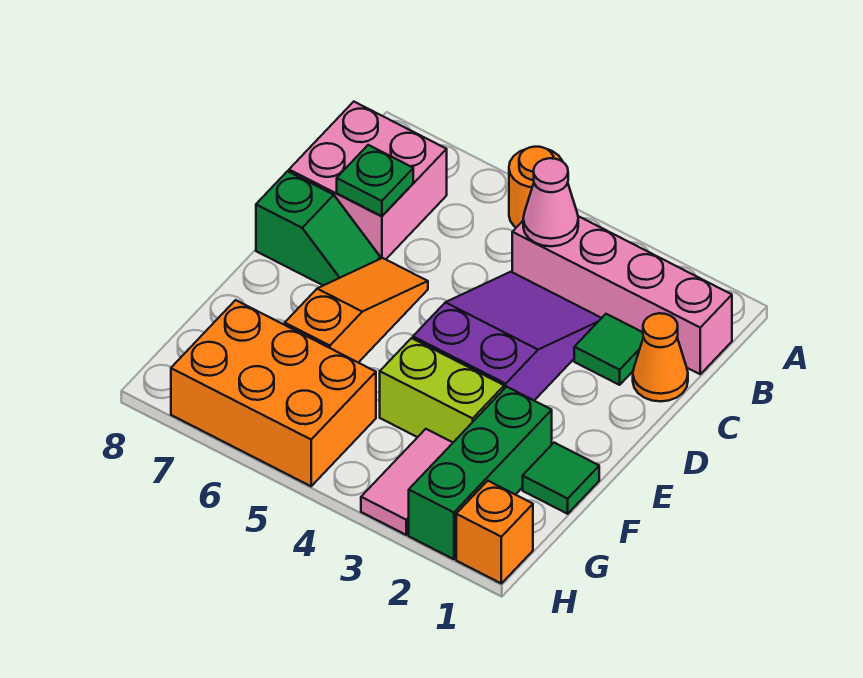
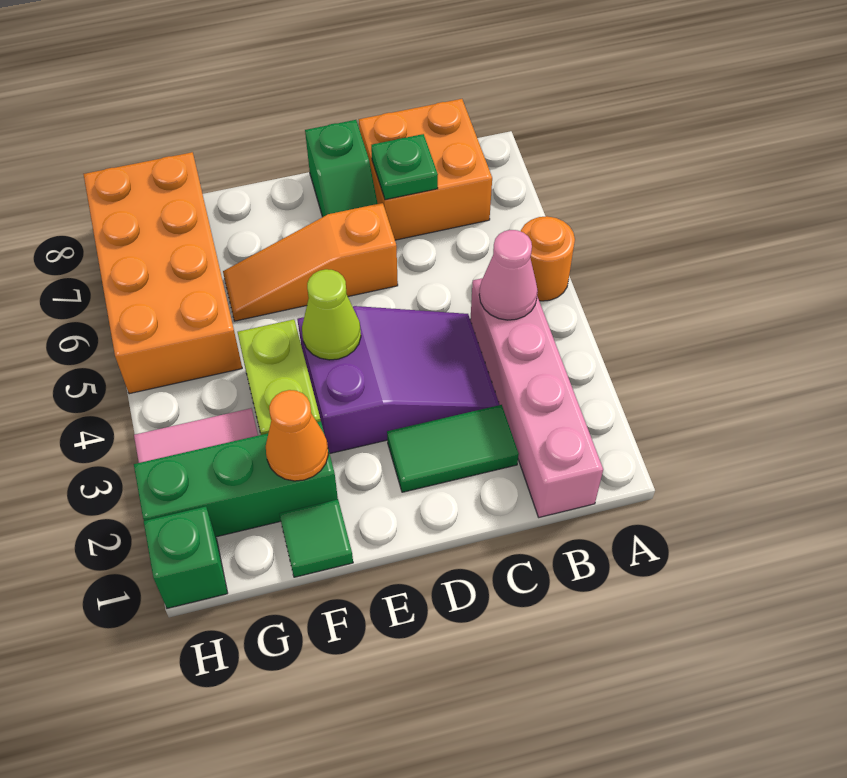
pink brick B7:C8 level 1 -> orange brick B7:C8 level 1
orange cone C1 level 1 -> orange cone F2 level 2
green tile C2 level 1 -> green tile C2:D2 level 1
orange slope D6:F6 level 1 top F -> orange slope D6:F6 level 1 top D
none -> lime cone E4 level 2
orange brick G5:H7 level 1 -> orange brick G5:H8 level 1
orange brick H1 level 1 -> green brick H1 level 1

